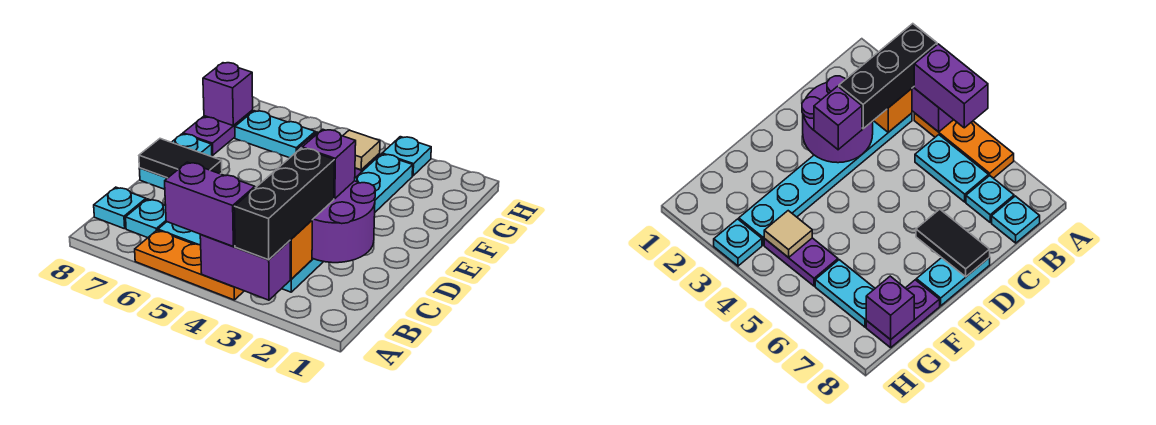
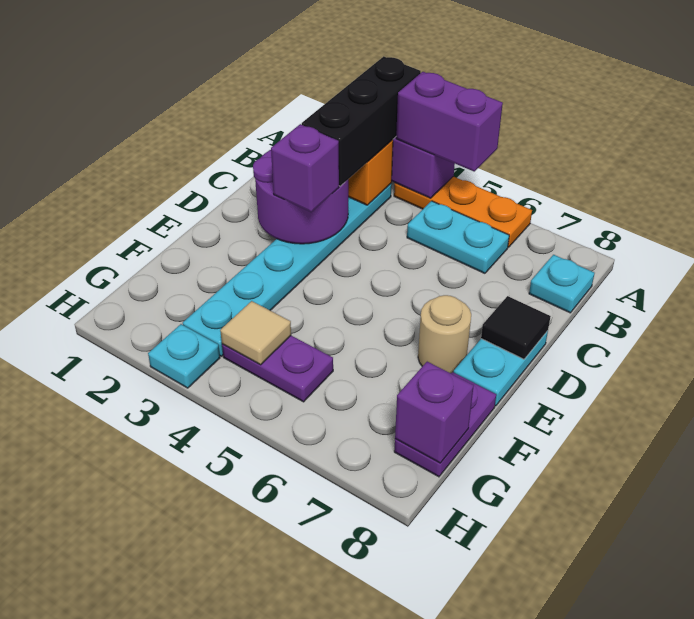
cyan plate B7 level 1 -> none
black tile D7:D8 level 2 -> black tile D8 level 2
none -> tan round brick E7 level 1
cyan plate G6:G7 level 1 -> none

